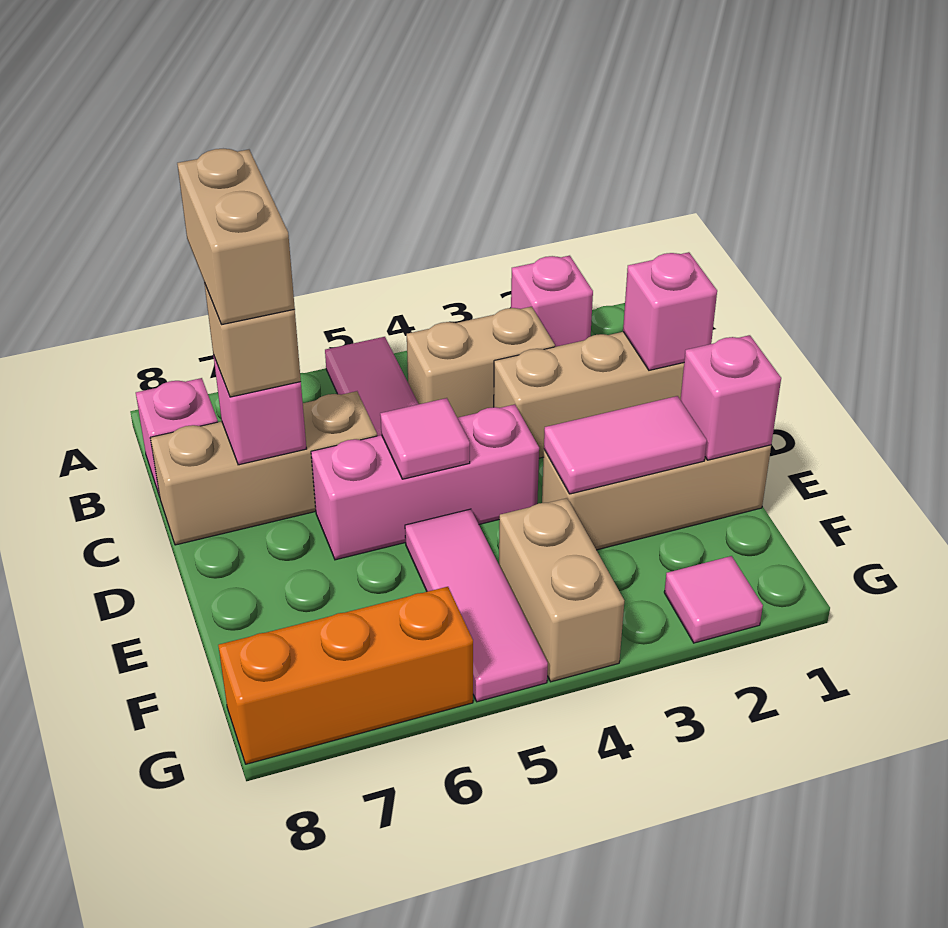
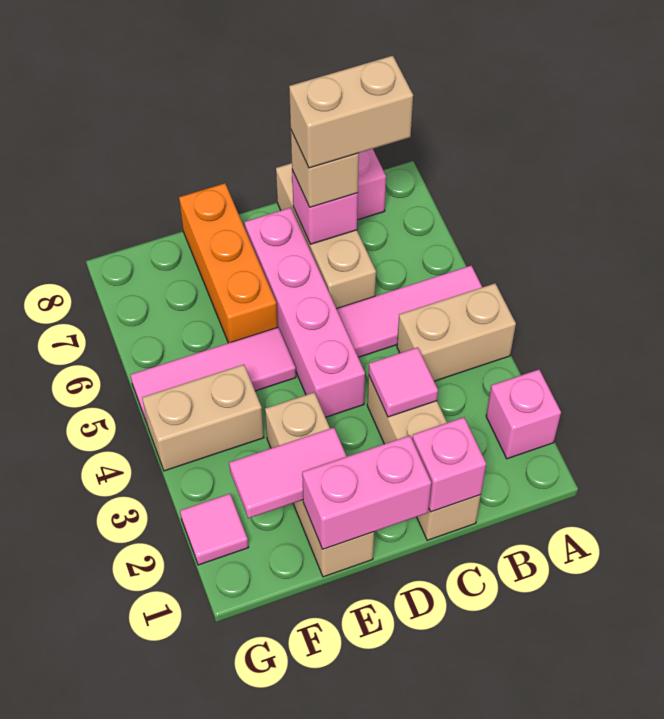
tan brick B3:B4 level 1 -> tan brick A4:B4 level 1
pink brick D4:D6 level 1 -> pink brick D4:D7 level 1
pink tile D5 level 2 -> pink tile C3 level 2
pink brick E1 level 2 -> pink brick D1:E1 level 2
pink tile E2:E3 level 2 -> pink tile E2:F2 level 2
orange brick G6:G8 level 1 -> orange brick E6:E8 level 1

